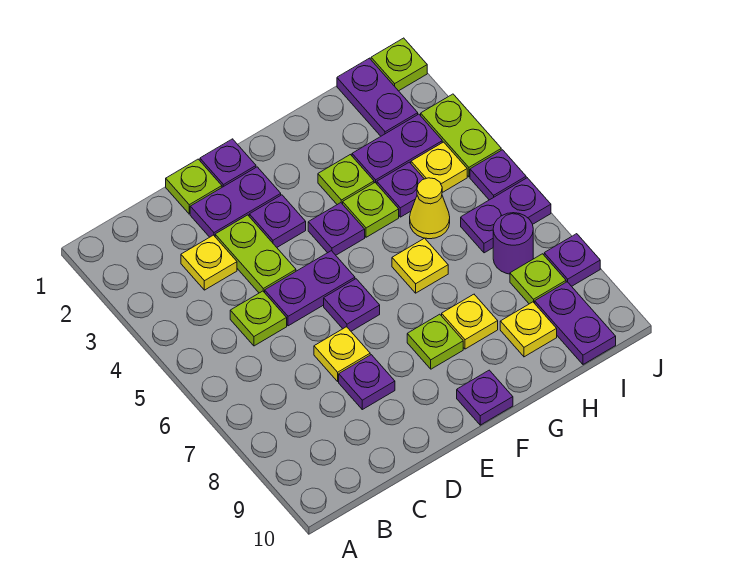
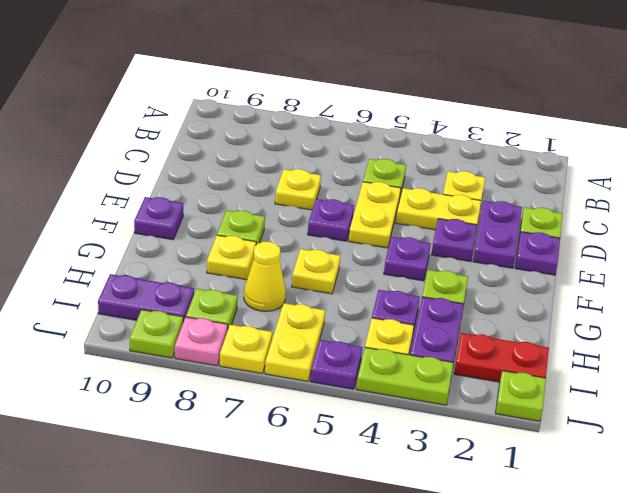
lime plate D3:D4 level 1 -> yellow plate D3:D4 level 1
purple plate D5:E5 level 1 -> yellow plate D5:E5 level 1
purple plate D8 level 1 -> none
lime plate G4 level 1 -> lime plate J9 level 1
yellow cone H5 level 1 -> yellow cone H7 level 1
yellow plate H9 level 1 -> yellow plate J7 level 1
purple plate I1:I2 level 1 -> red plate I1:I2 level 1
purple plate I6:J6 level 1 -> yellow plate I6:J6 level 1
purple round brick I7 level 1 -> none
purple plate J8 level 1 -> pink plate J8 level 1

